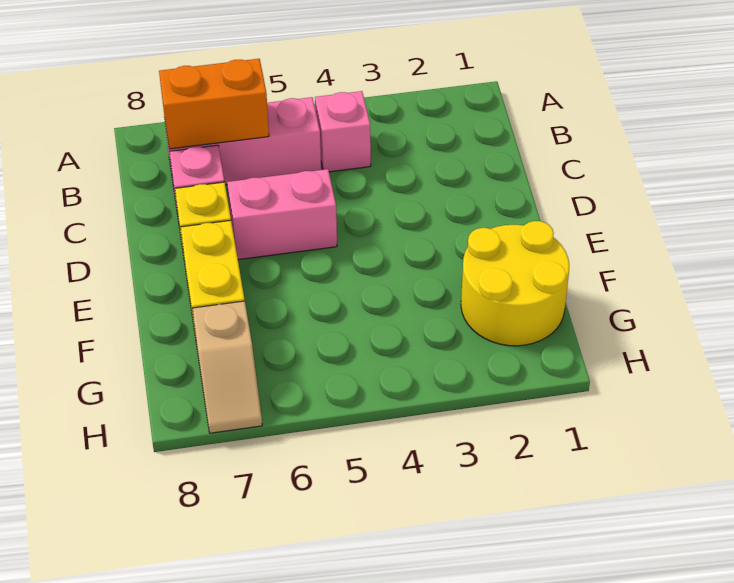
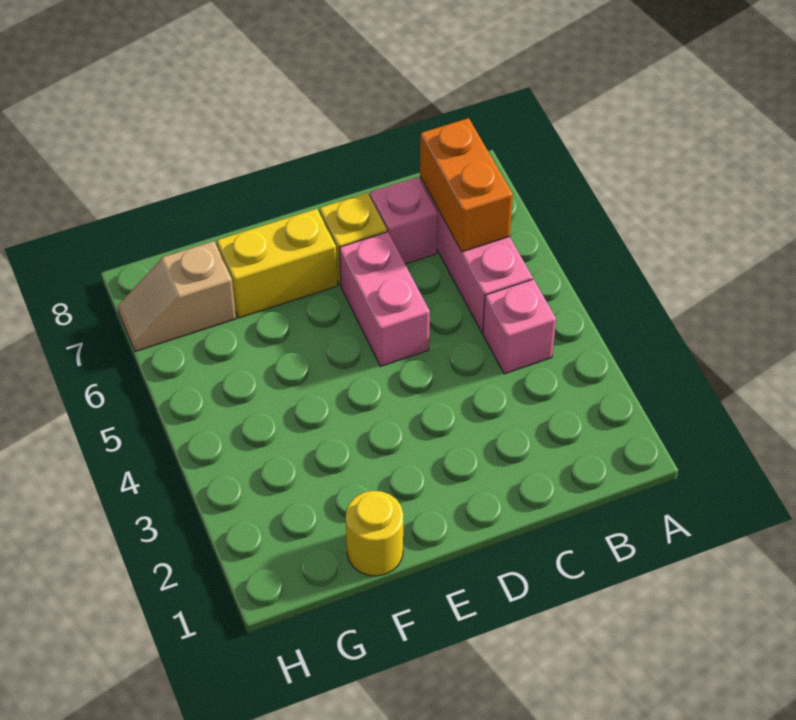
yellow round brick F1:G2 level 1 -> yellow round brick F1 level 1

